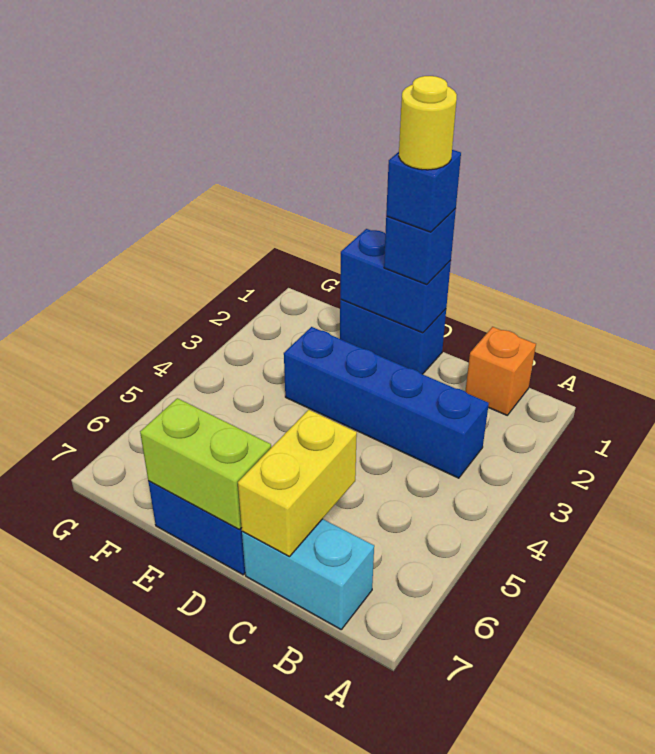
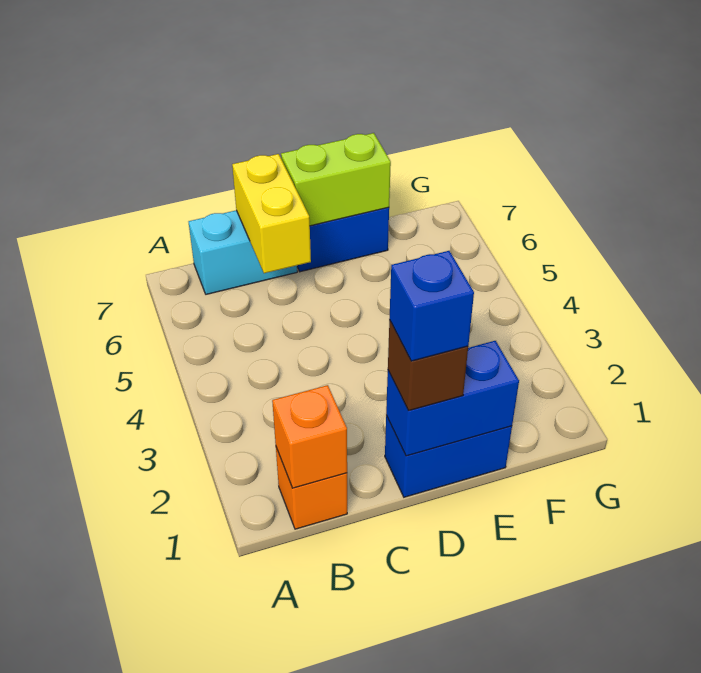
none -> orange brick B1 level 2
blue brick B3:E3 level 1 -> none
blue brick D1 level 3 -> brown brick D1 level 3
yellow round brick D1 level 5 -> none

